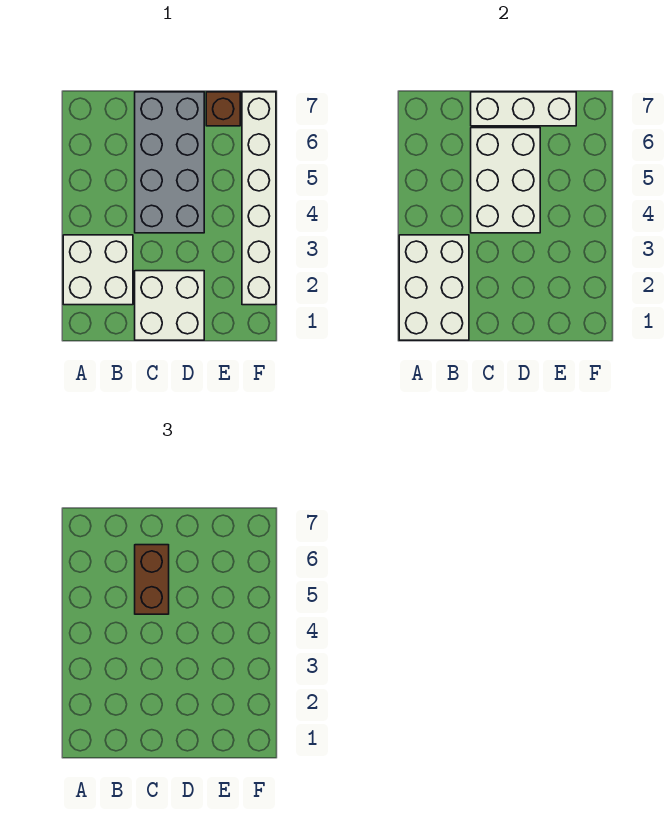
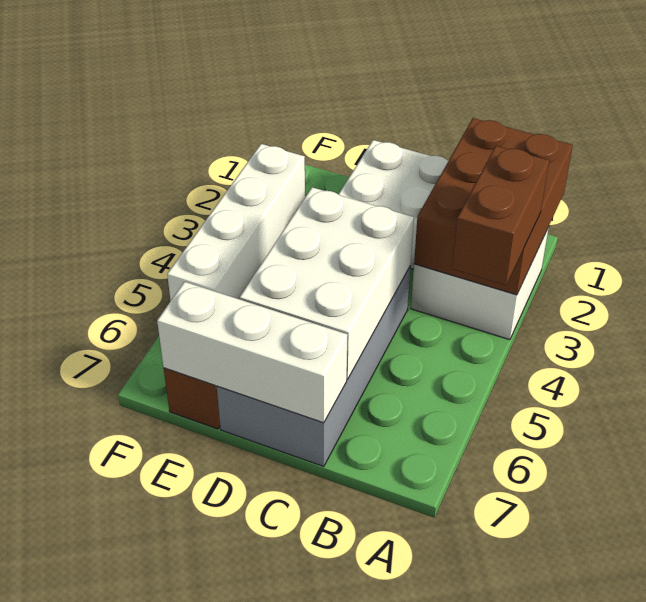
white brick A1:B3 level 2 -> brown brick A1:B3 level 2
brown brick C5:C6 level 3 -> brown brick A3:A4 level 3
white brick F2:F7 level 1 -> white brick F2:F5 level 1

